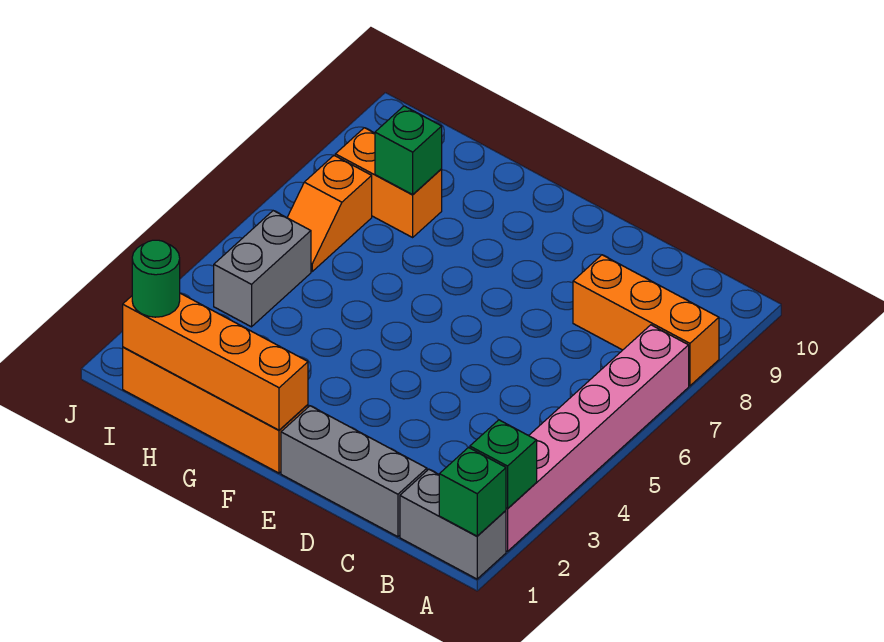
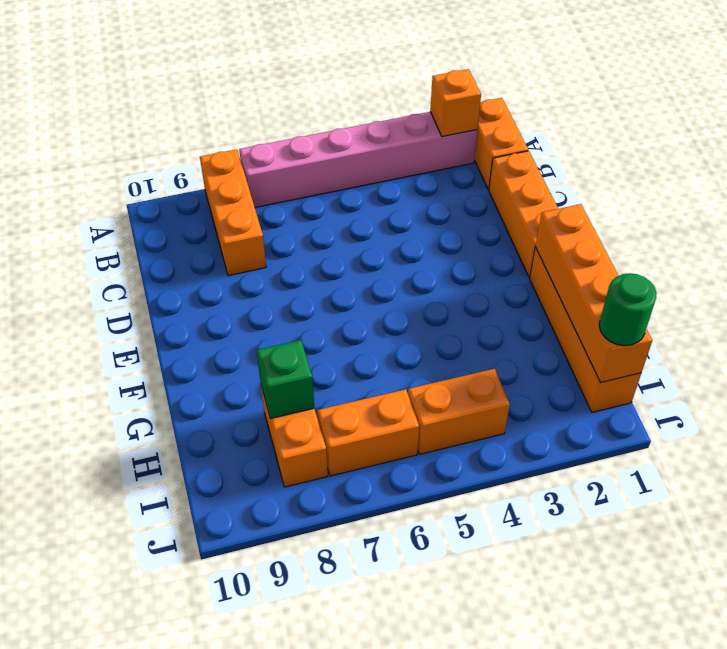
grey brick A1:B1 level 1 -> orange brick A1:B1 level 1
green brick A1 level 2 -> none
green brick A2 level 2 -> orange brick A2 level 2
grey brick C1:E1 level 1 -> orange brick C1:E1 level 1
grey brick I4:I5 level 1 -> orange brick I4:I5 level 1
orange slope I6:I7 level 1 top 7 -> orange brick I6:I7 level 1

